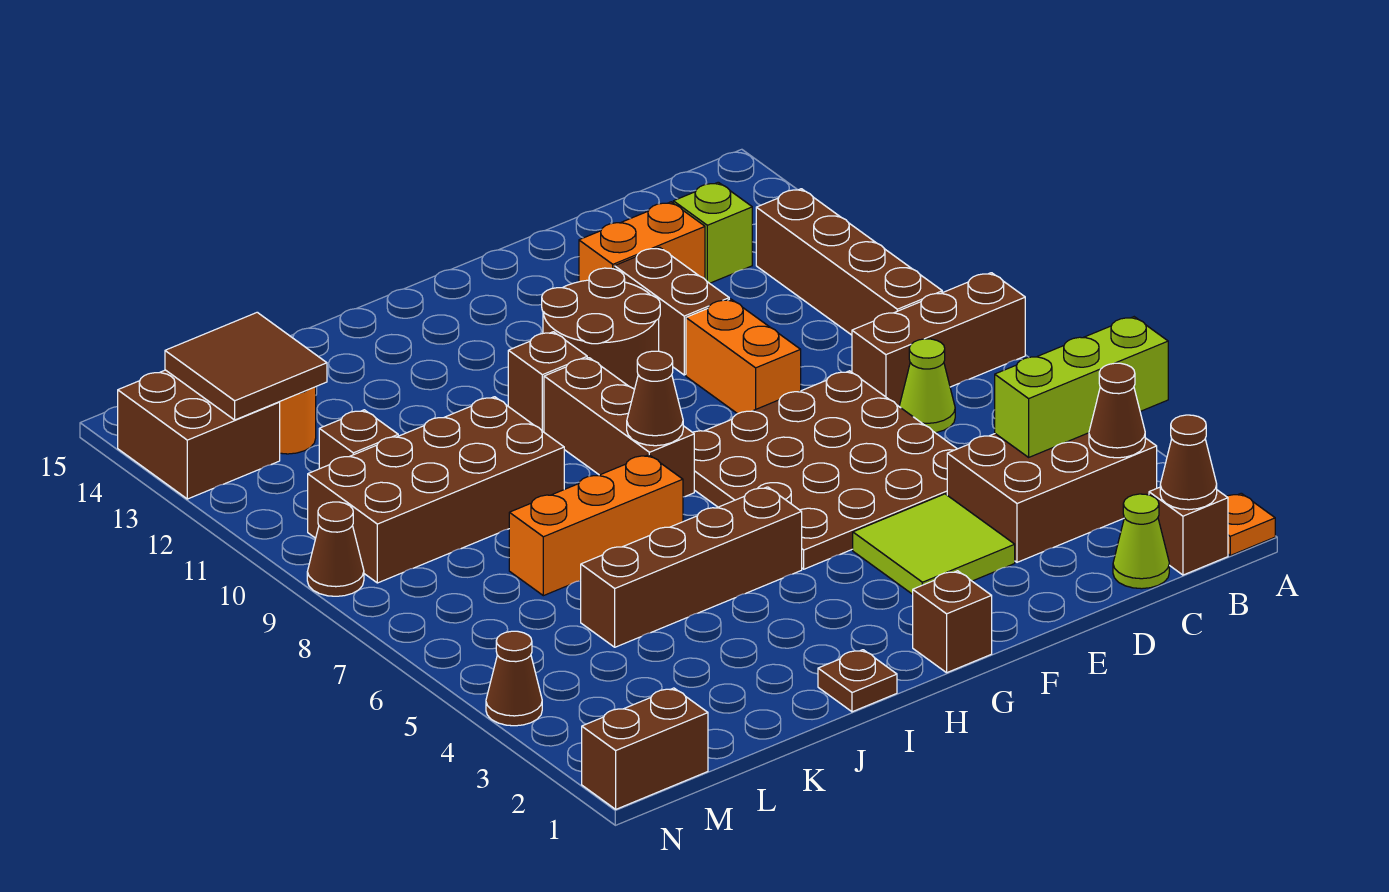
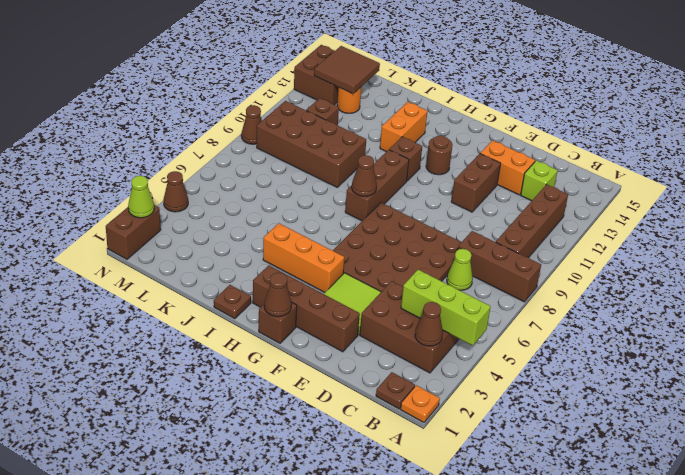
brown brick B1 level 1 -> brown plate B1 level 1
brown cone B1 level 2 -> brown cone G1 level 2
lime cone C1 level 1 -> lime cone N2 level 2
orange brick E9:E10 level 1 -> orange brick I12:I13 level 1
brown round brick F11:G12 level 1 -> brown round brick G12 level 1
brown brick H5:K5 level 1 -> brown brick E2:H2 level 1
orange brick I7:K7 level 1 -> orange brick G4:I4 level 1
brown brick M1:N1 level 1 -> brown brick N1:N2 level 1

